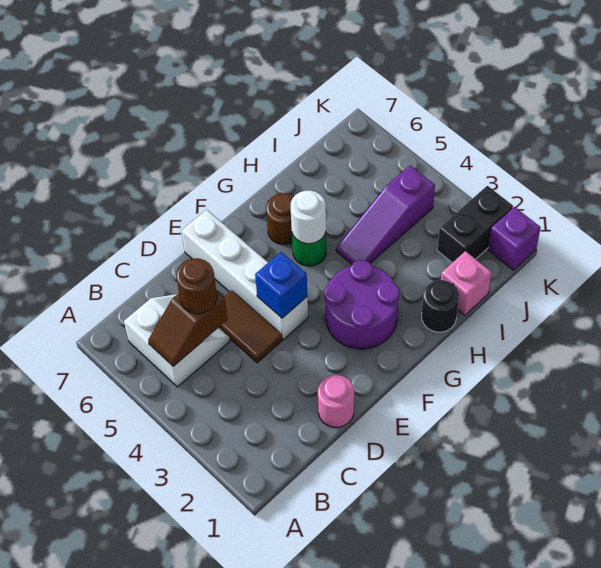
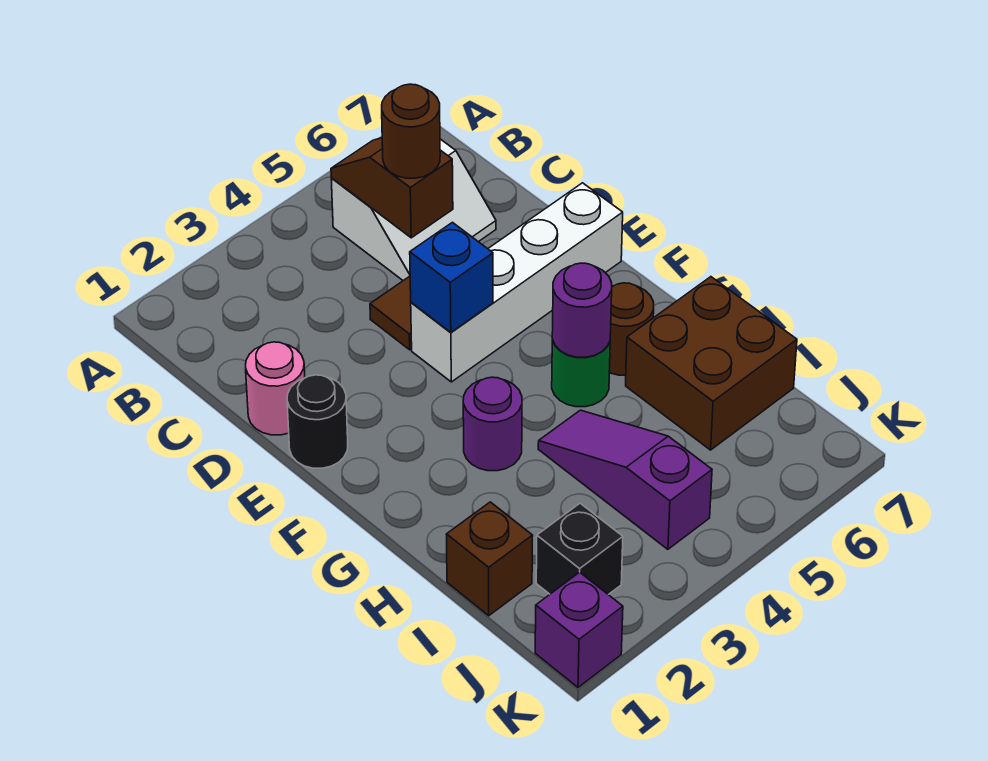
purple round brick F2:G3 level 1 -> purple round brick G3 level 1
white round brick G5 level 2 -> purple round brick G5 level 2
black round brick H1 level 1 -> black round brick E1 level 1
none -> brown brick H6:I7 level 1
pink brick I1 level 1 -> brown brick I1 level 1
black brick J2:K2 level 1 -> black brick J2 level 1

